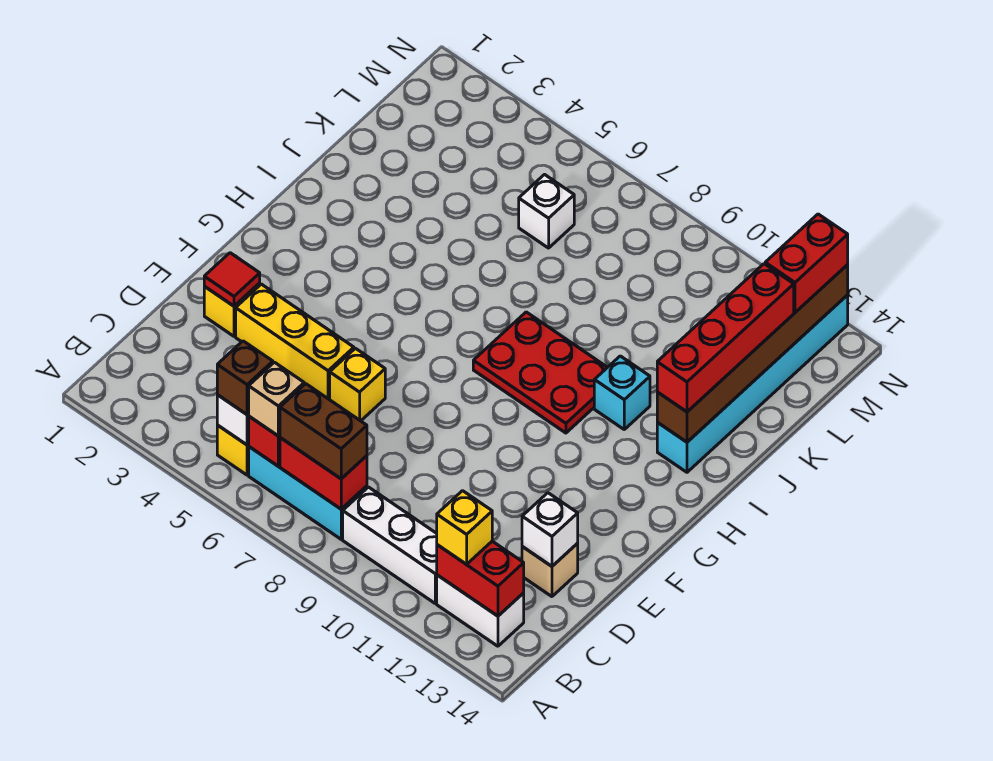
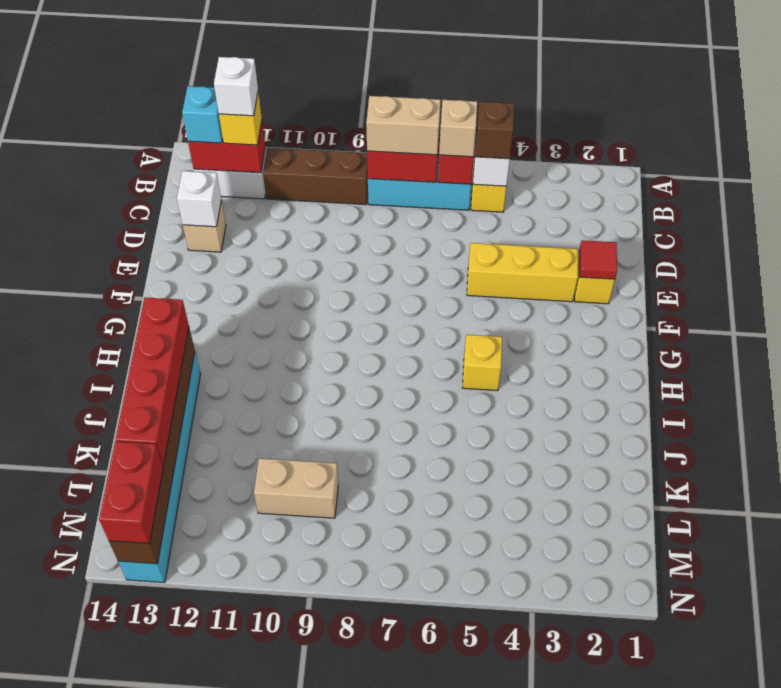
brown brick B7:B8 level 3 -> tan brick B7:B8 level 3
white brick B9:B11 level 1 -> brown brick B9:B11 level 1
yellow brick E6 level 1 -> yellow brick H5 level 1
red plate H8:I10 level 1 -> none
cyan brick I11 level 1 -> cyan brick B13 level 3
white brick L6 level 1 -> white brick B12 level 4
none -> tan brick L9:L10 level 1

